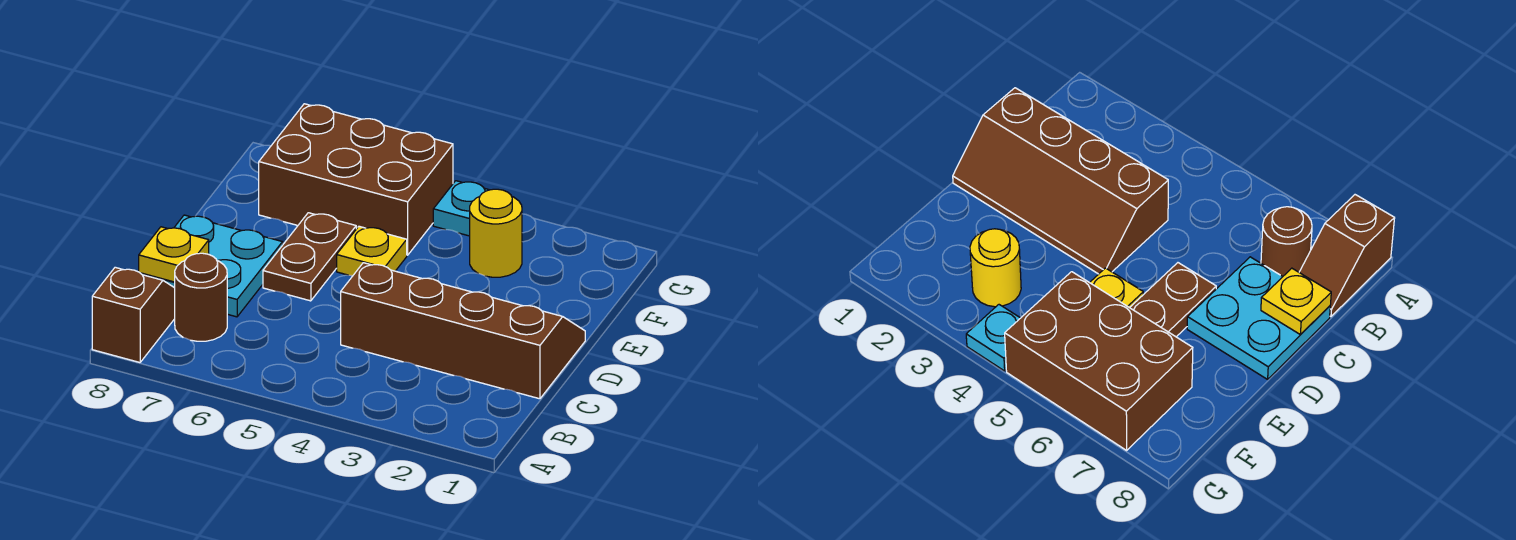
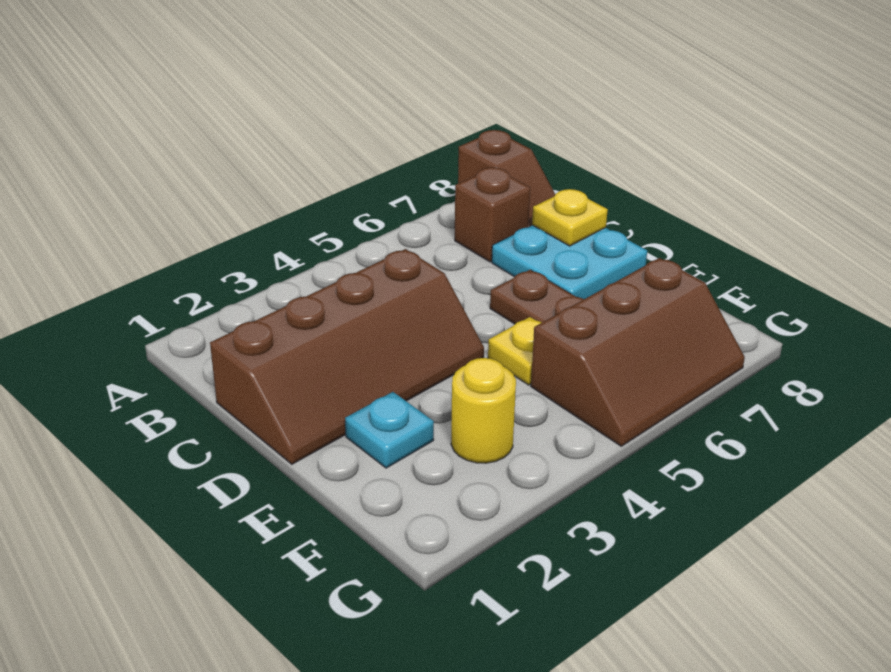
brown round brick B7 level 1 -> brown brick B7 level 1
brown brick F5:G7 level 1 -> brown slope F5:G7 level 1 top F
cyan plate G4 level 1 -> cyan plate E2 level 1

